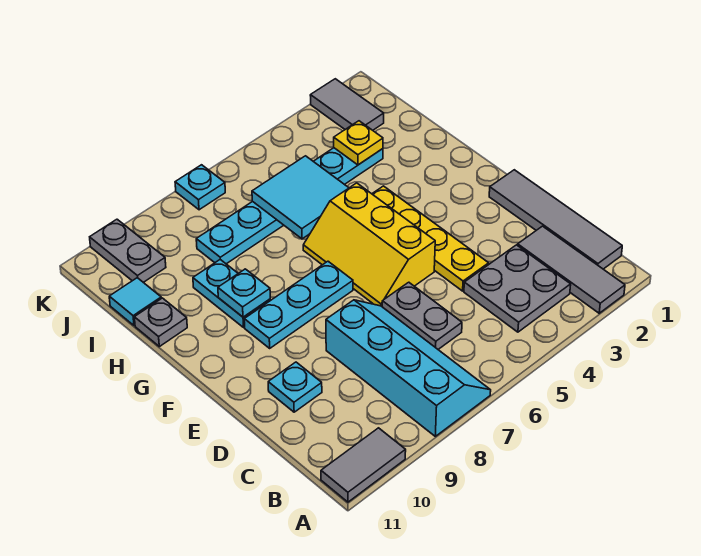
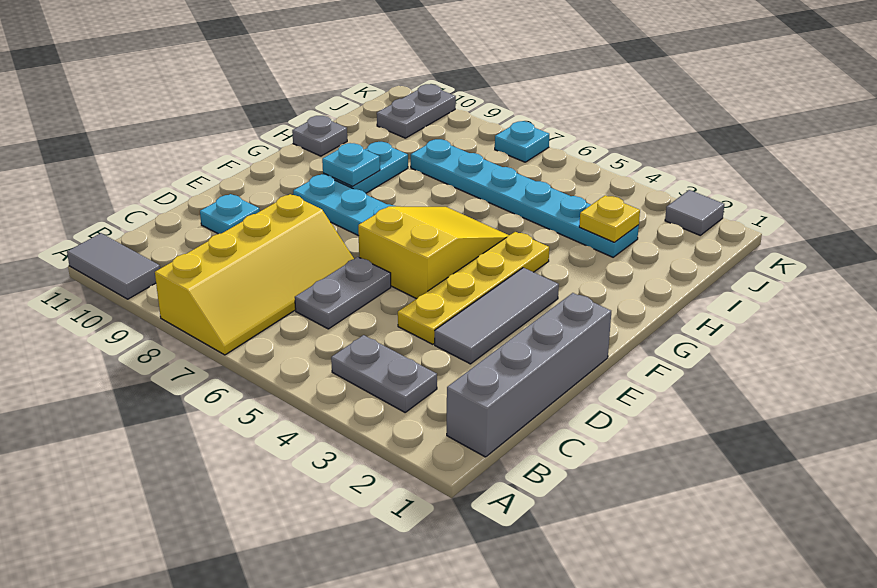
grey tile A2:C2 level 1 -> grey tile D3:F3 level 1
cyan slope A7:D8 level 1 top 8 -> yellow slope A7:D8 level 1 top 8
grey tile B1:E1 level 1 -> grey brick B1:E1 level 1
grey plate B3:C4 level 1 -> grey plate B3:B4 level 1
yellow slope E5:G6 level 1 top 5 -> yellow slope E5:G6 level 1 top E
cyan tile H5:I6 level 2 -> none
cyan tile I11 level 1 -> none
grey tile J2:K2 level 1 -> grey tile K2 level 1

